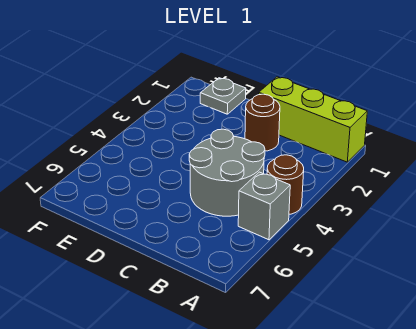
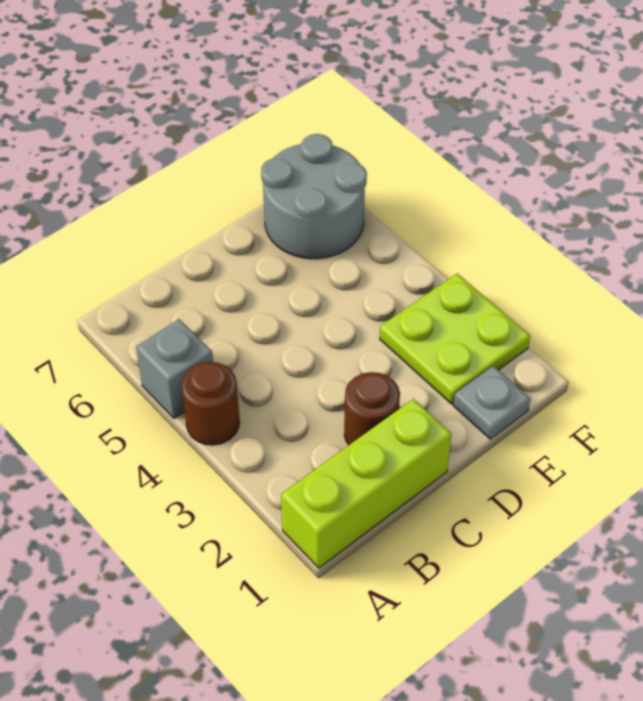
grey round brick B4:C5 level 1 -> grey round brick E6:F7 level 1
none -> lime plate E2:F3 level 1

